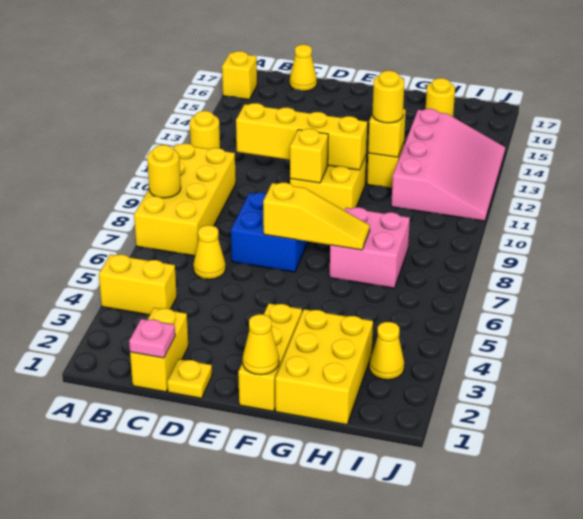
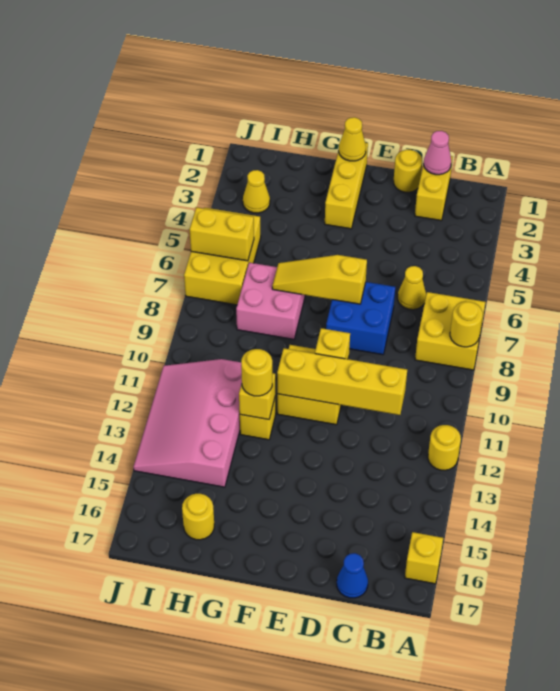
yellow brick A4:B4 level 1 -> yellow brick I6:J6 level 2
yellow brick A7:B10 level 1 -> yellow brick A7:B8 level 1
pink plate C1 level 2 -> pink cone C1 level 2
yellow cone C17 level 1 -> blue cone C17 level 1
yellow plate D1 level 1 -> yellow round brick D1 level 1
yellow brick G1:H3 level 1 -> yellow brick I5:J7 level 1

